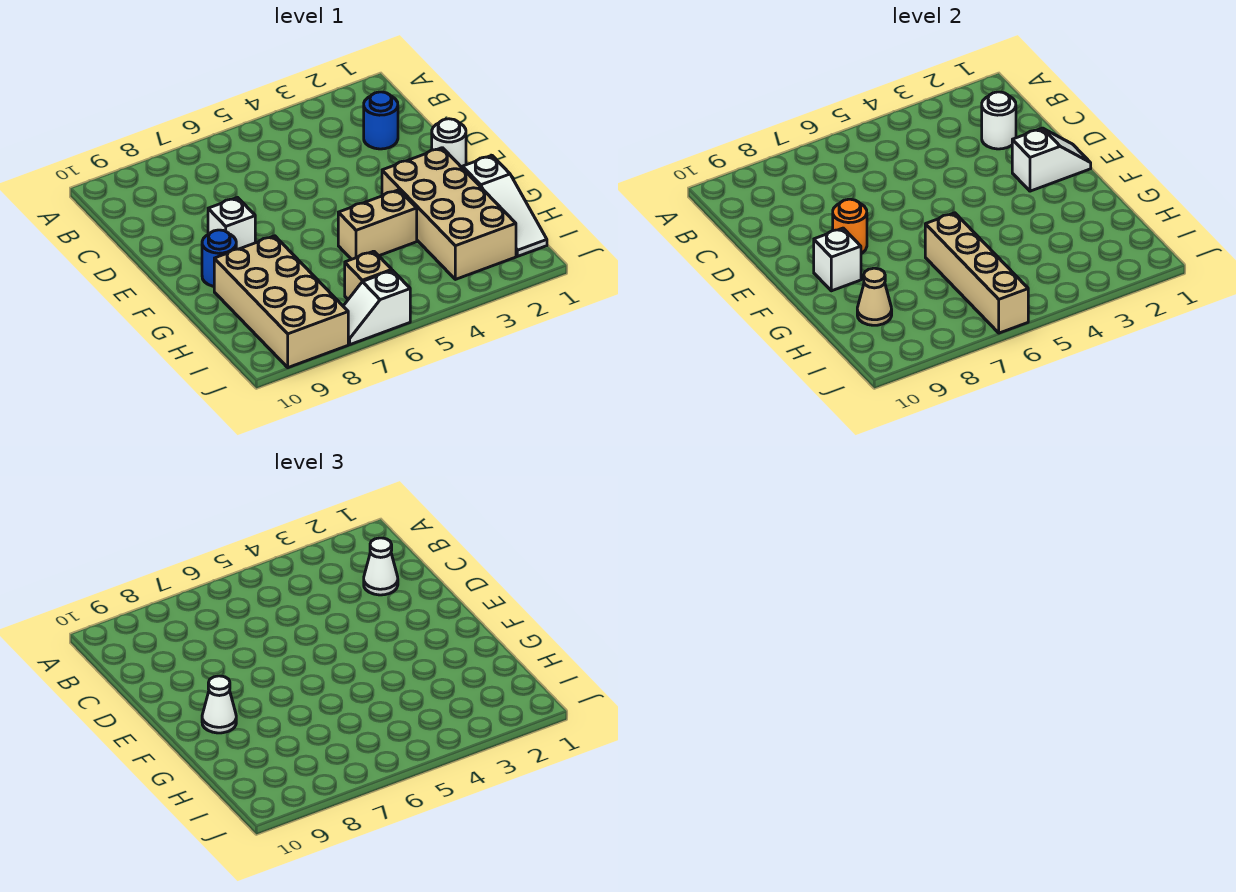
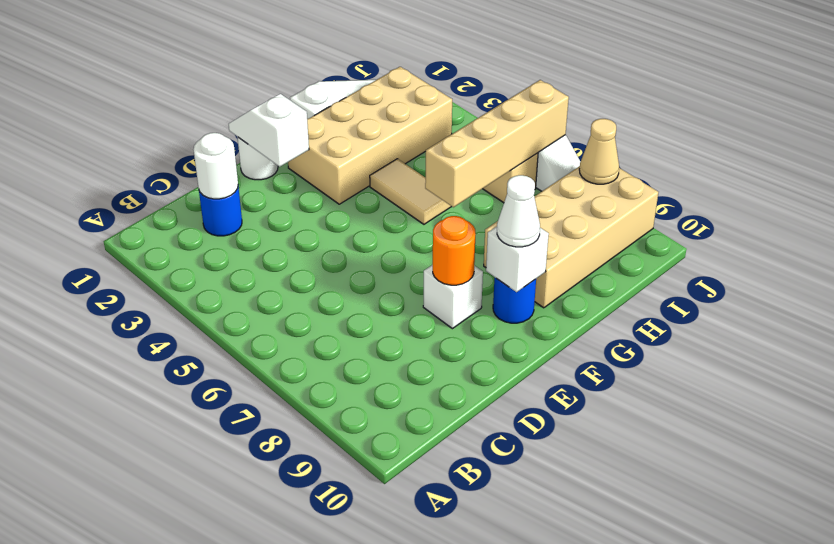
white cone C2 level 3 -> none
tan brick G4:G5 level 1 -> tan tile G4:G5 level 1
tan cone H9 level 2 -> tan cone J8 level 2

